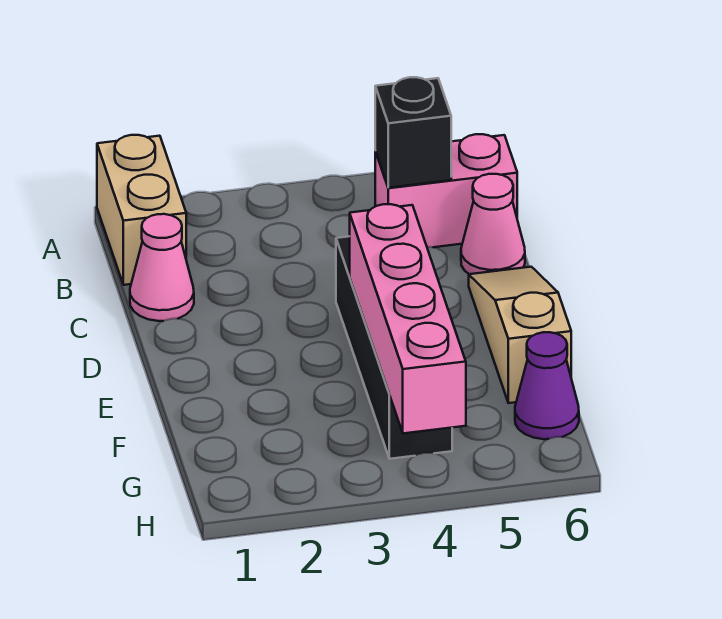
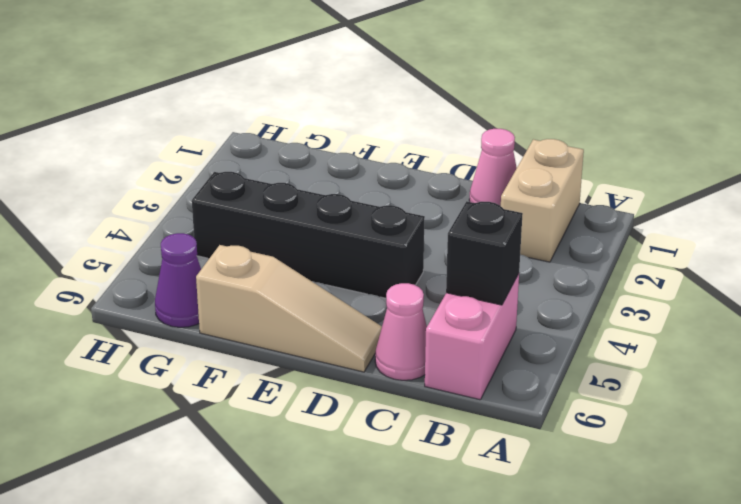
tan brick A1:B1 level 1 -> tan brick B1:B2 level 1
pink brick E4:H4 level 2 -> none

